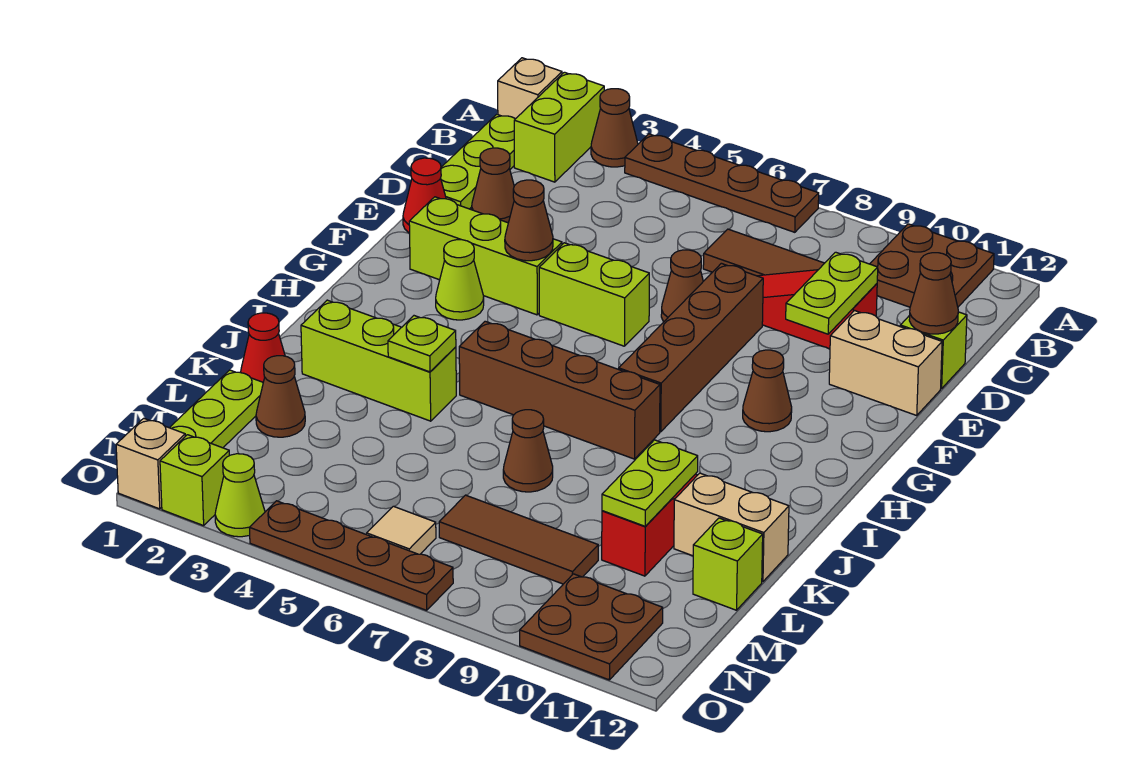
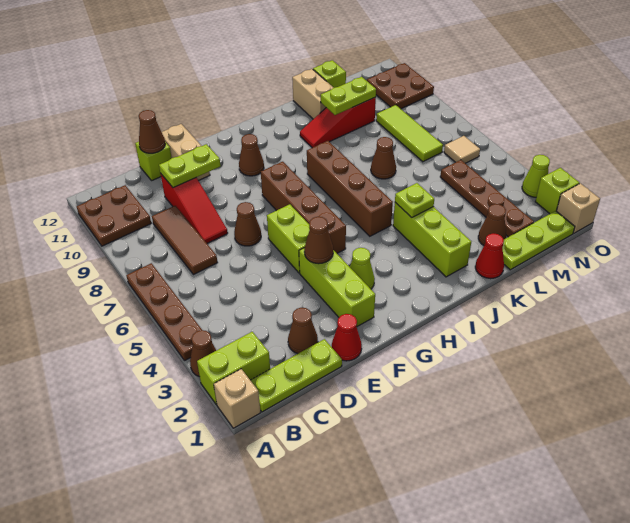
brown brick E8:H8 level 1 -> brown brick G5:G8 level 1
brown tile M7:M9 level 1 -> lime tile M7:M9 level 1
brown plate O4:O7 level 1 -> brown plate M2:M5 level 1

